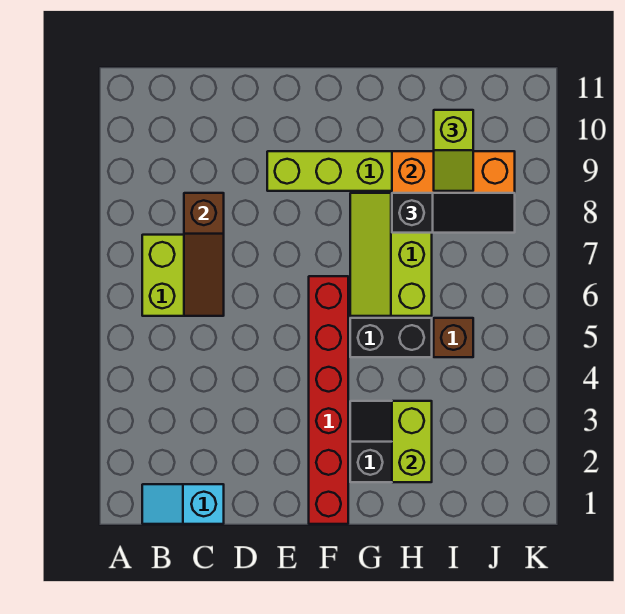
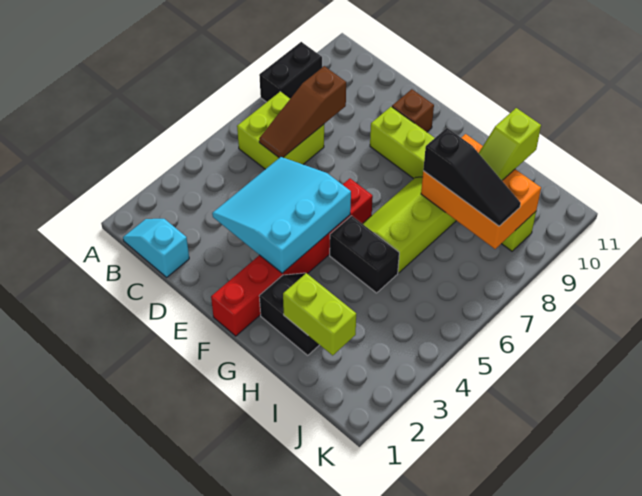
none -> black brick A8:A9 level 1
none -> cyan slope D3:F5 level 2 top F
lime brick H2:H3 level 2 -> lime brick H2:I2 level 2
brown brick I5 level 1 -> brown brick E10 level 1

